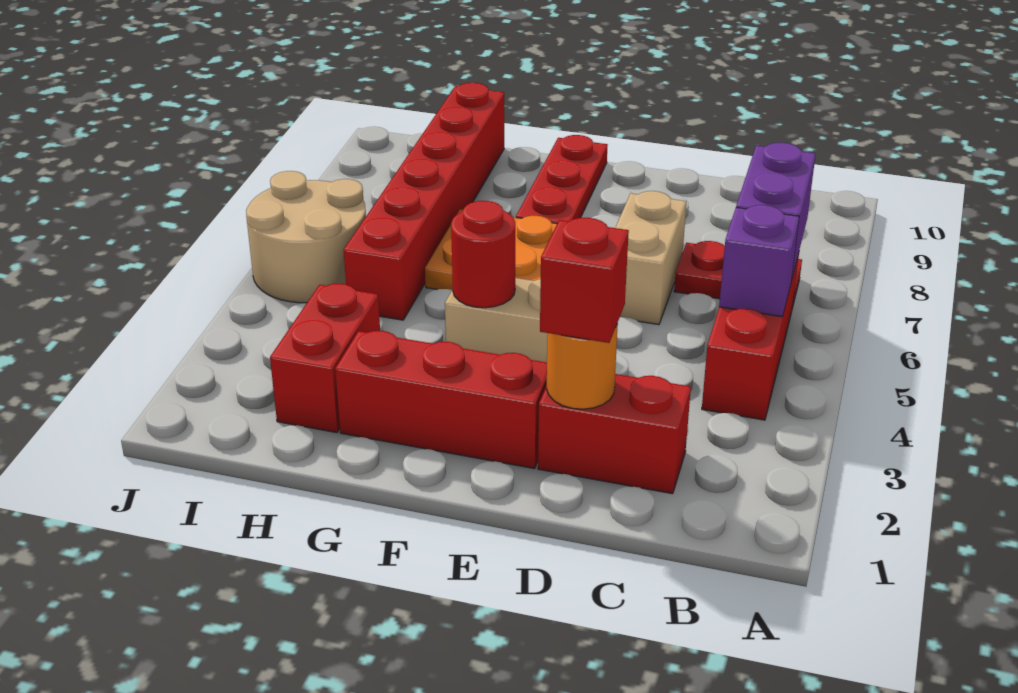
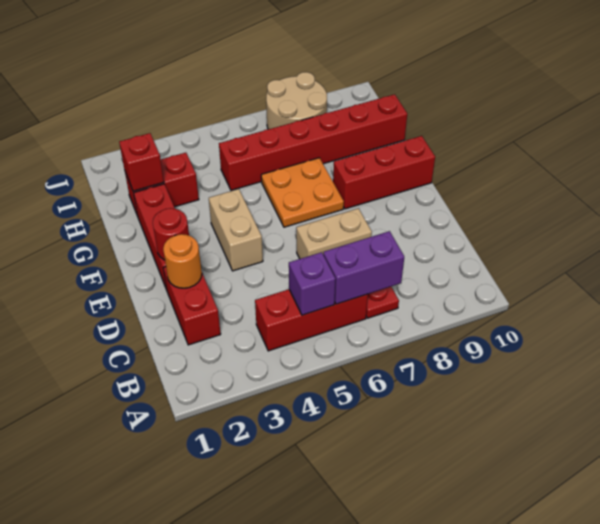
red brick D2 level 3 -> red brick H2 level 2
red round brick F4 level 2 -> red round brick E2 level 2
red plate F8:F10 level 1 -> red brick F8:F10 level 1
tan round brick I5:J6 level 1 -> tan round brick I7:J8 level 1

